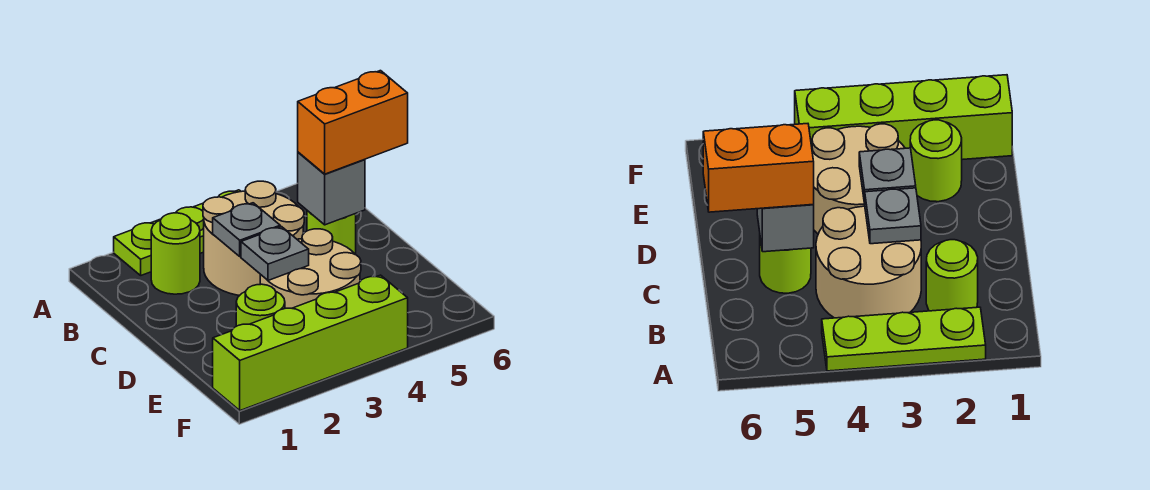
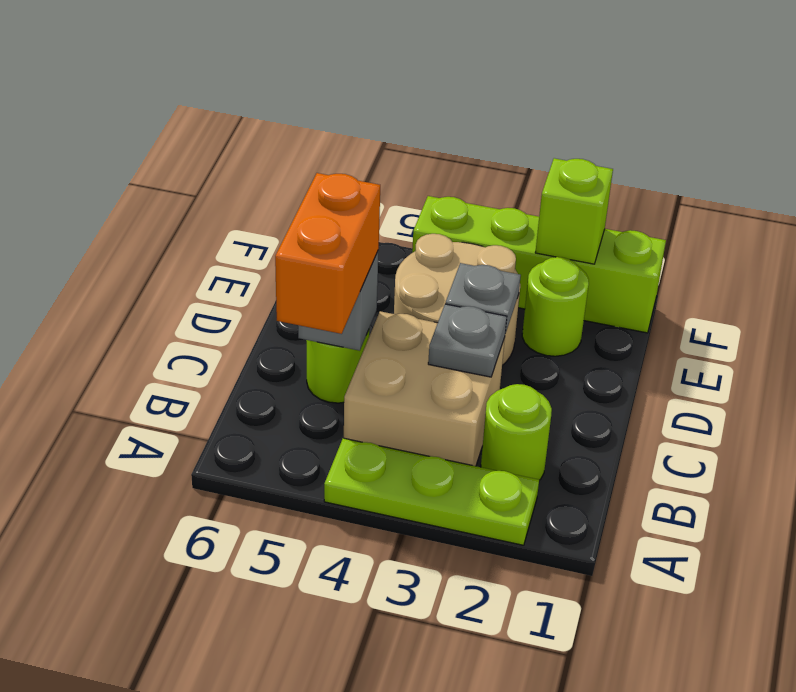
tan round brick B3:C4 level 1 -> tan brick B3:C4 level 1
orange brick C5:C6 level 3 -> orange brick B5:C5 level 3
none -> lime brick F2 level 2

